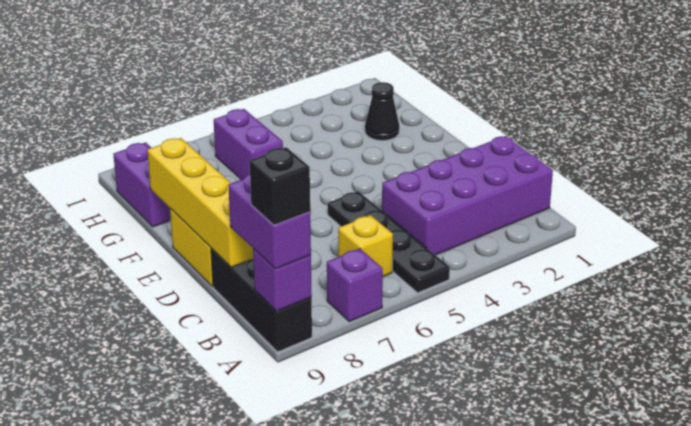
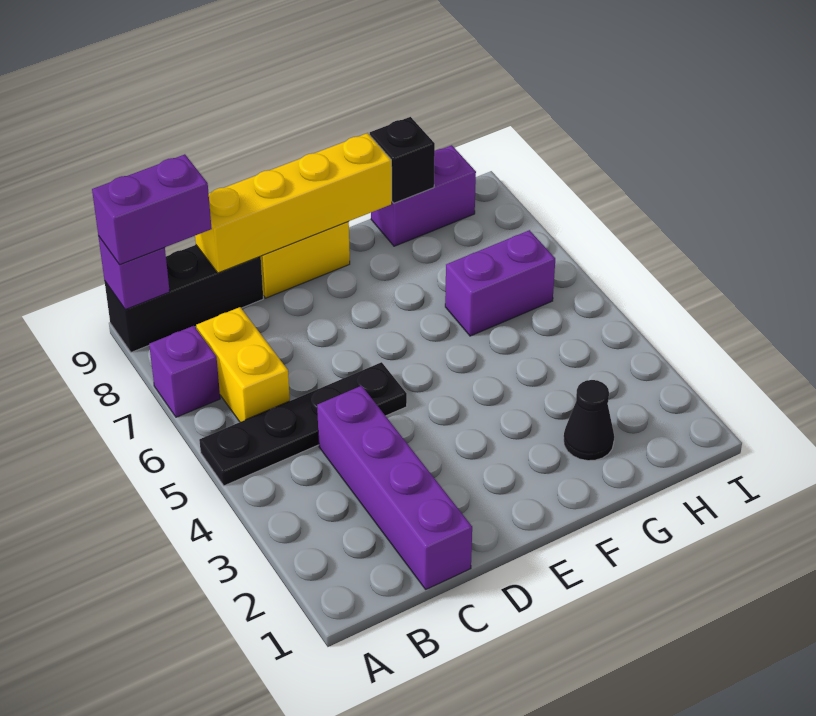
black brick A9 level 4 -> black brick G9 level 2
purple brick B1:C4 level 1 -> purple brick C1:C4 level 1
yellow brick B6 level 1 -> yellow brick B6:B7 level 1

